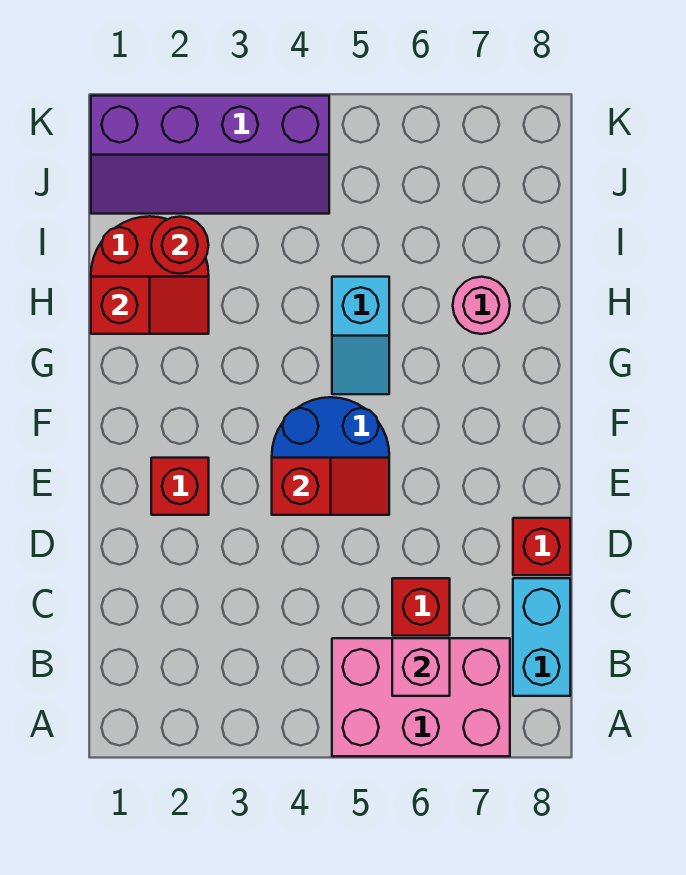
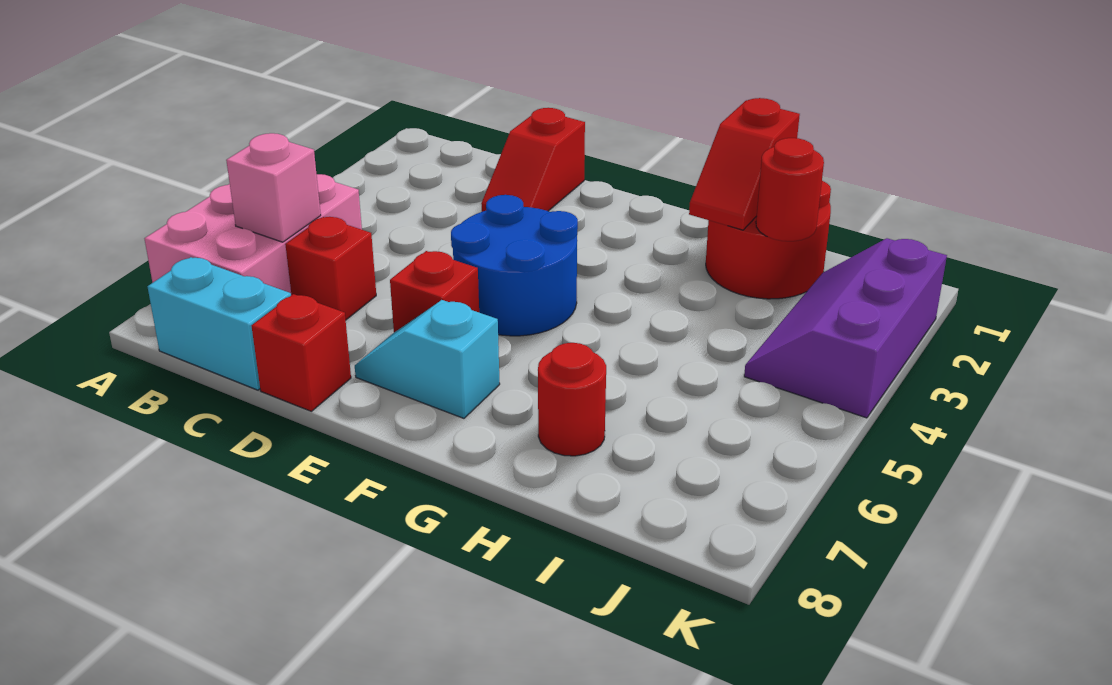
red brick E2 level 1 -> red brick E6 level 1
red slope E4:E5 level 2 top 4 -> red slope D1:D2 level 1 top 1
cyan slope G5:H5 level 1 top H -> cyan slope E7:F7 level 1 top F
pink round brick H7 level 1 -> red round brick H7 level 1
purple slope J1:K4 level 1 top K -> purple slope J2:K4 level 1 top K

